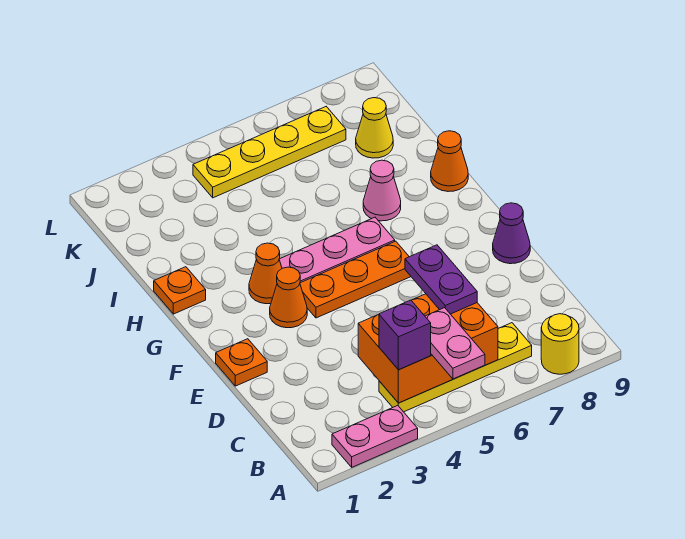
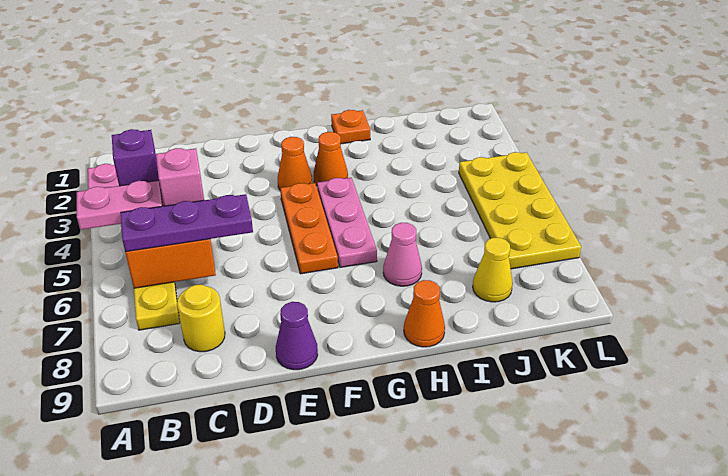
yellow round brick A8 level 1 -> yellow round brick C8 level 1
none -> pink brick C5 level 3
purple plate C6:D6 level 3 -> purple plate B6:D6 level 3
orange plate E1 level 1 -> none
yellow plate K4:K7 level 1 -> yellow plate K4:L7 level 1

